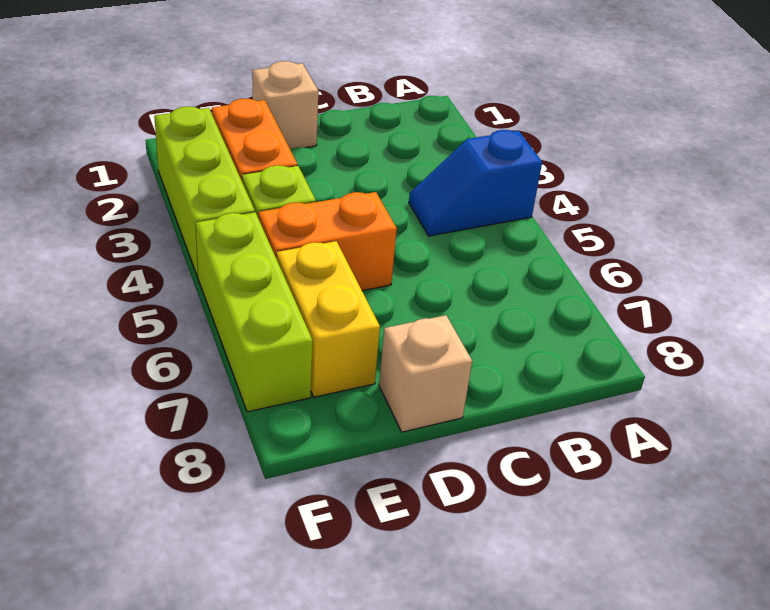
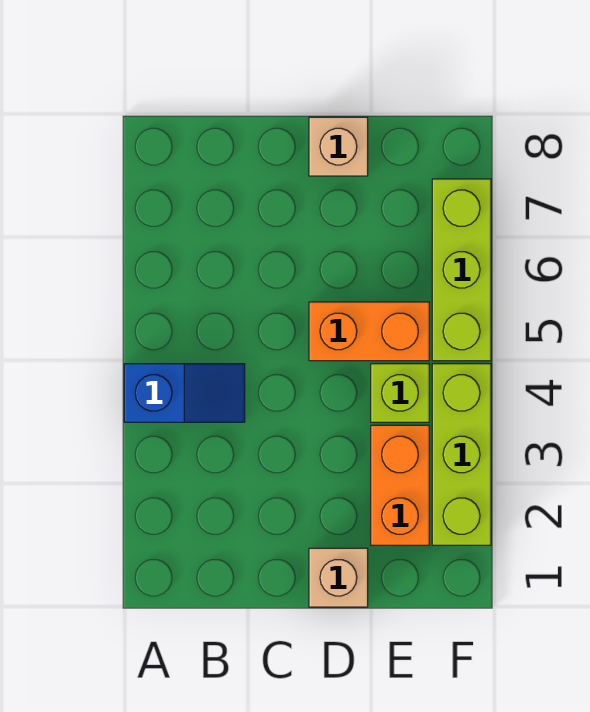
yellow brick E6:E7 level 1 -> none

